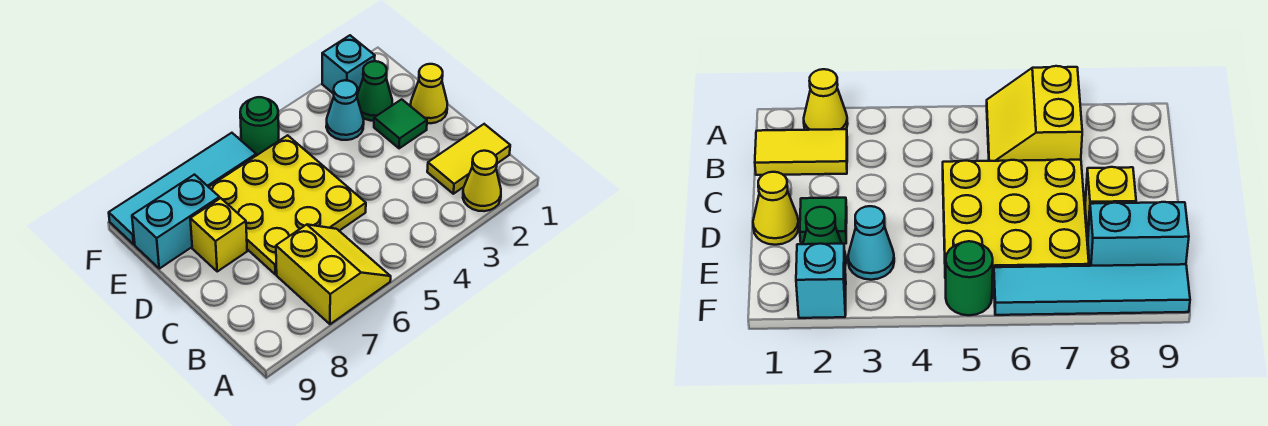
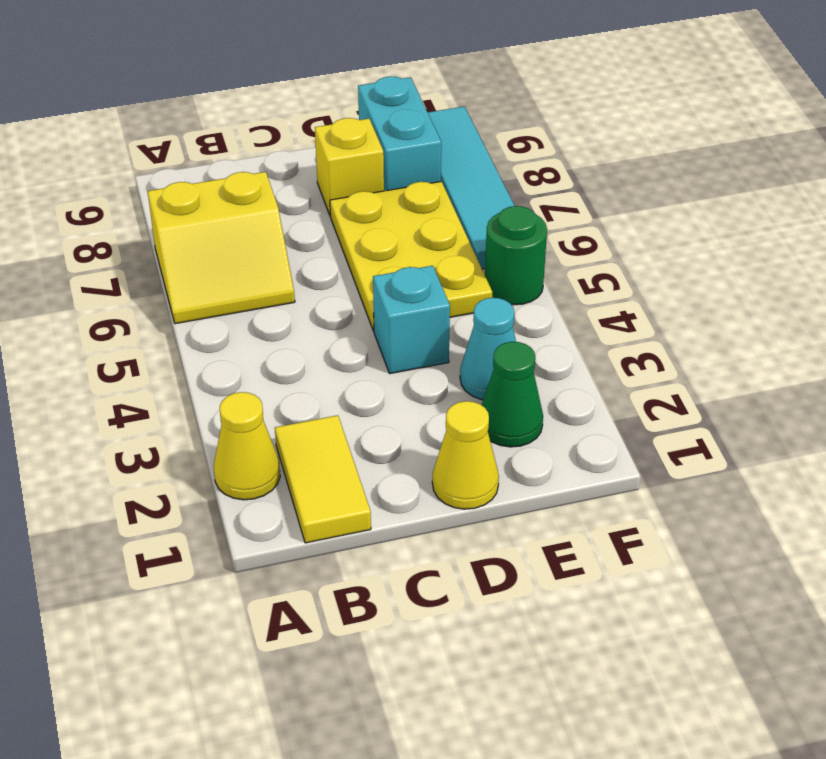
yellow plate C5:E7 level 1 -> yellow plate D5:E7 level 1
green tile D2 level 1 -> none
cyan brick F2 level 1 -> cyan brick D4 level 1

